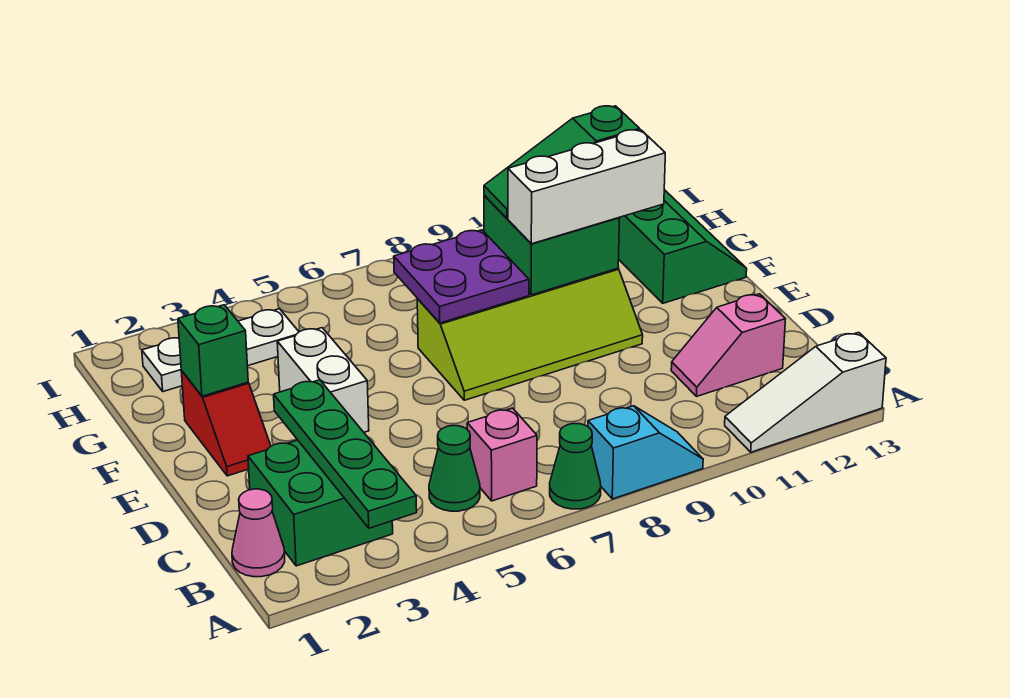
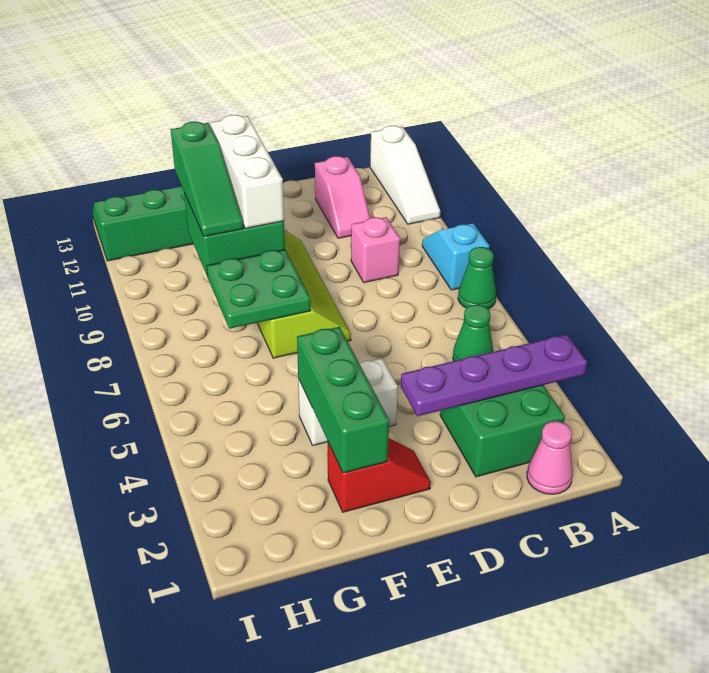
green plate A3:D3 level 2 -> purple plate A3:D3 level 2
pink brick B6 level 1 -> pink brick C9 level 1
green brick F2 level 2 -> green brick F2:F4 level 2
purple plate F7:G8 level 2 -> green plate F7:G8 level 2
white plate H2:H4 level 1 -> none

